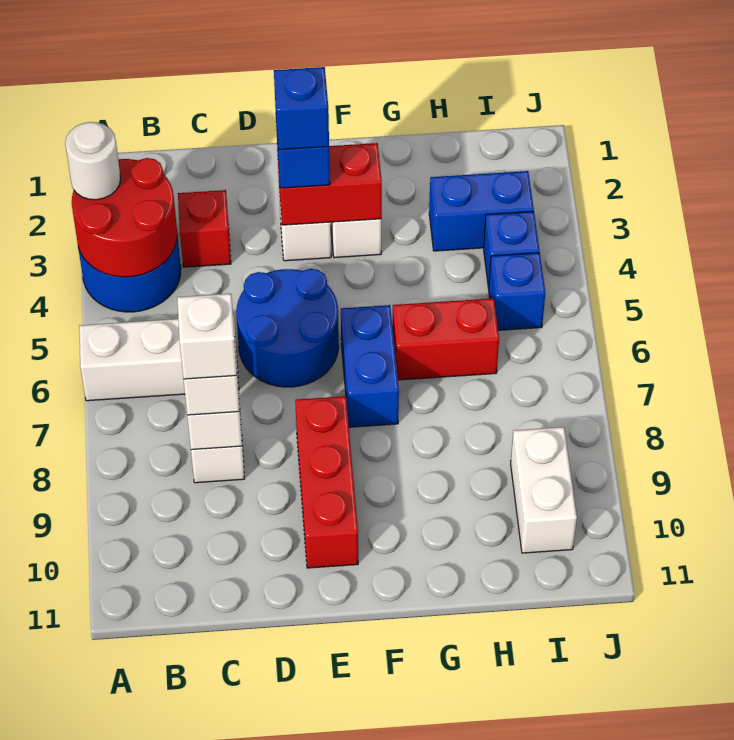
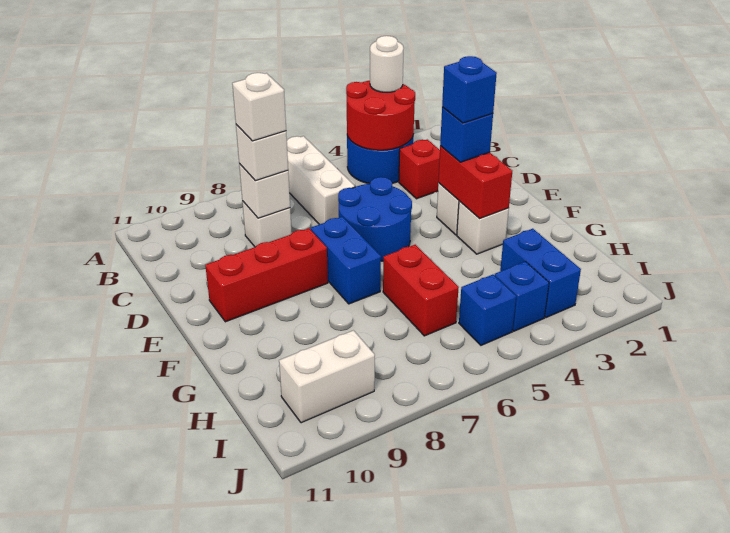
blue brick F6:F7 level 1 -> blue brick E7:F7 level 1

